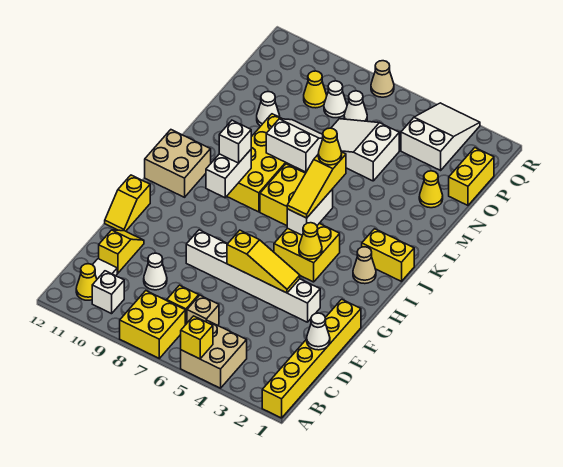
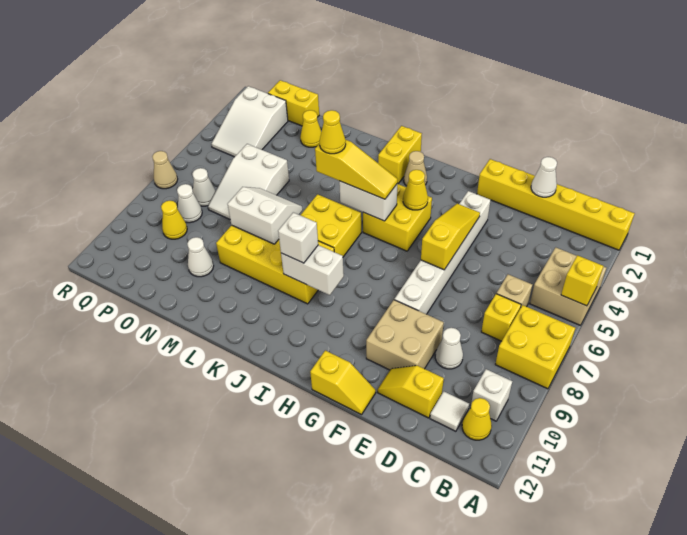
tan brick I11:J12 level 1 -> tan brick E9:F10 level 1
white slope L7:M8 level 2 top L -> white slope L7:M8 level 2 top 8
white slope P3:R4 level 1 top P -> white slope P2:Q4 level 1 top 2

